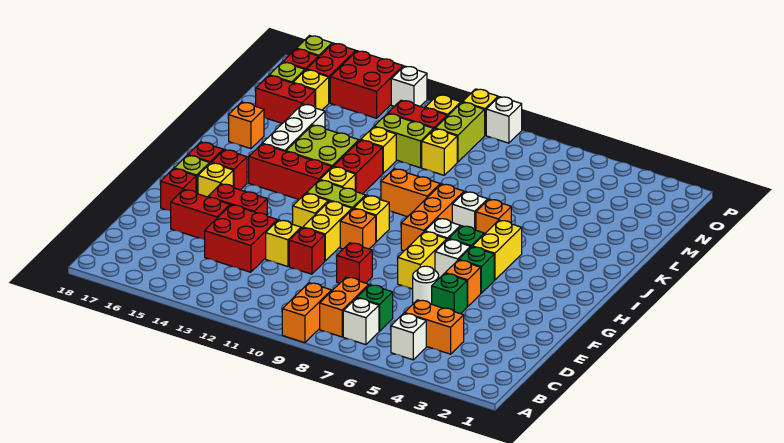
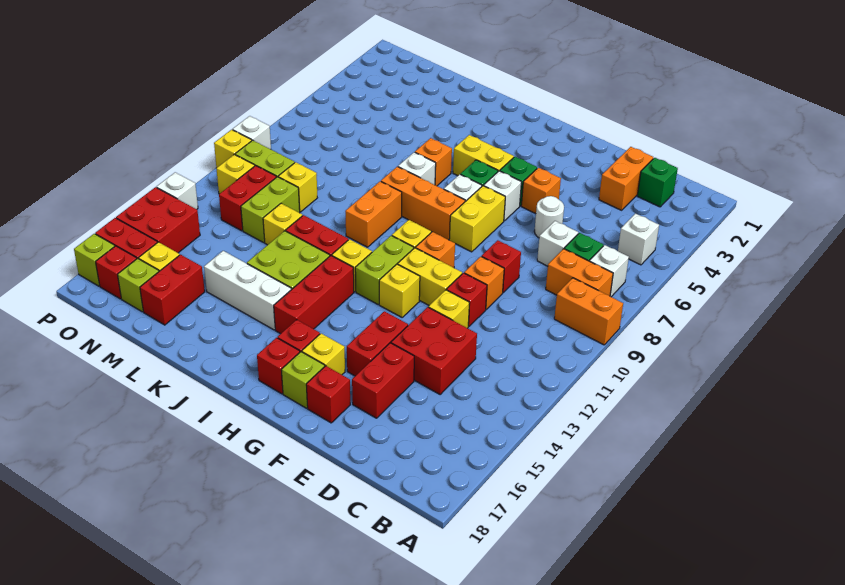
orange brick C4:C5 level 1 -> orange brick D2:D3 level 1
none -> white brick D7 level 1
green brick E5 level 1 -> green brick C2 level 1
yellow brick F7:G7 level 1 -> yellow brick G7:G8 level 1
orange brick K17 level 1 -> orange brick E10 level 1

